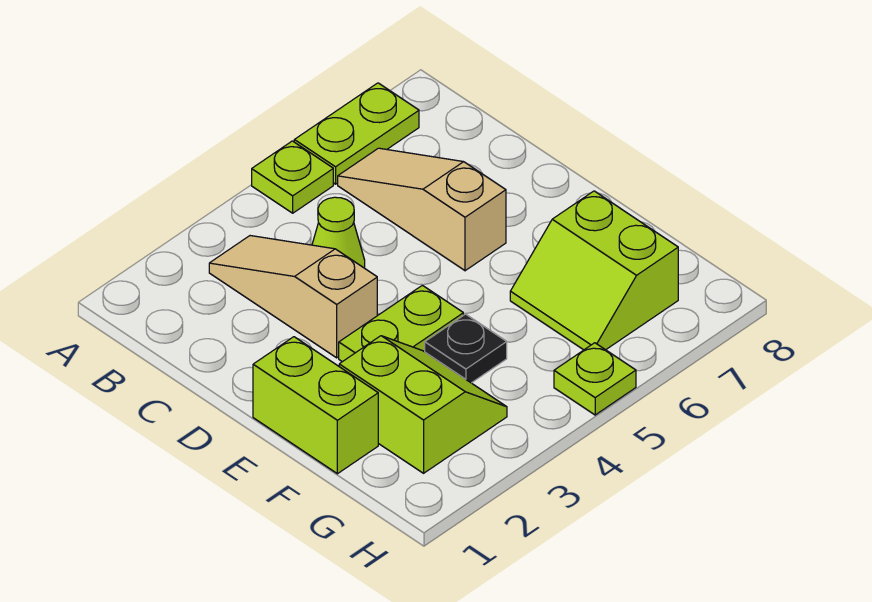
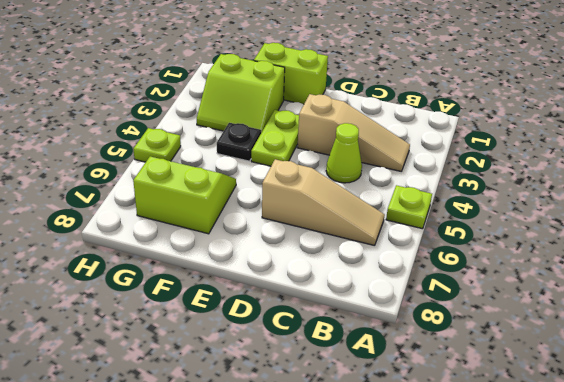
lime plate A6:A7 level 1 -> none

